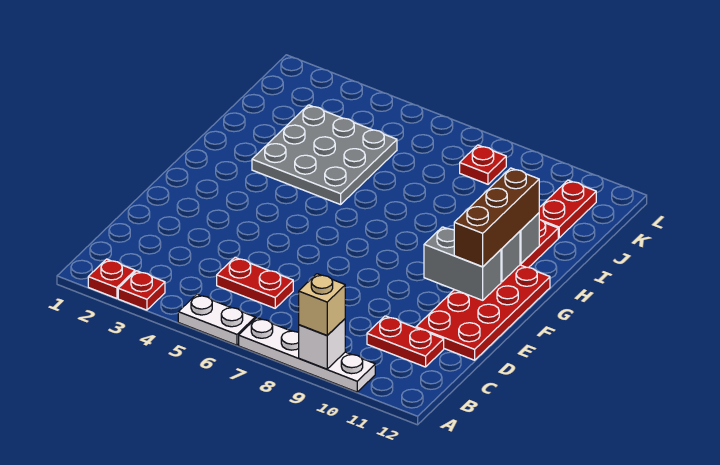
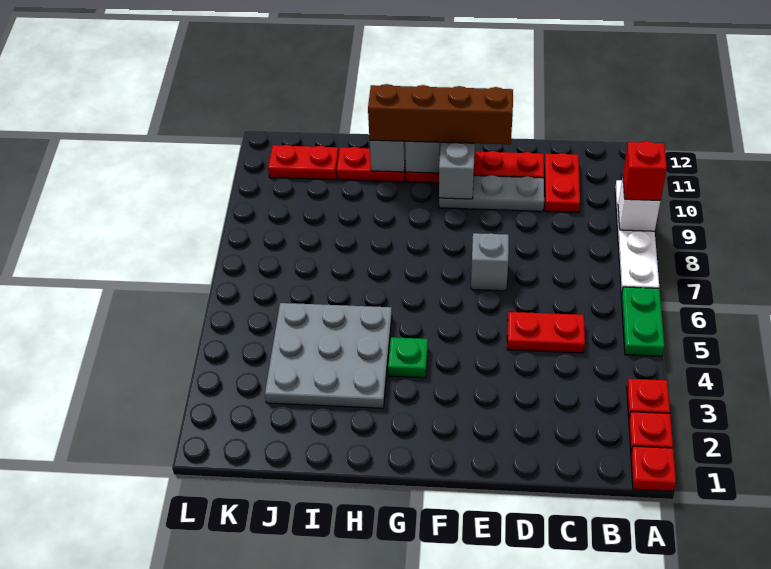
white plate A5:A6 level 1 -> green plate A5:A6 level 1
tan brick A9 level 3 -> red brick A9 level 3
red plate C5:C6 level 1 -> red plate C5:D5 level 1
none -> grey plate D10:F10 level 1
red plate D11:G12 level 1 -> red plate D11:G11 level 1
none -> grey brick E7 level 1
brown brick F11:H11 level 3 -> brown brick E11:H11 level 3
none -> green plate G4 level 1
red plate K8 level 1 -> red plate A1 level 1

